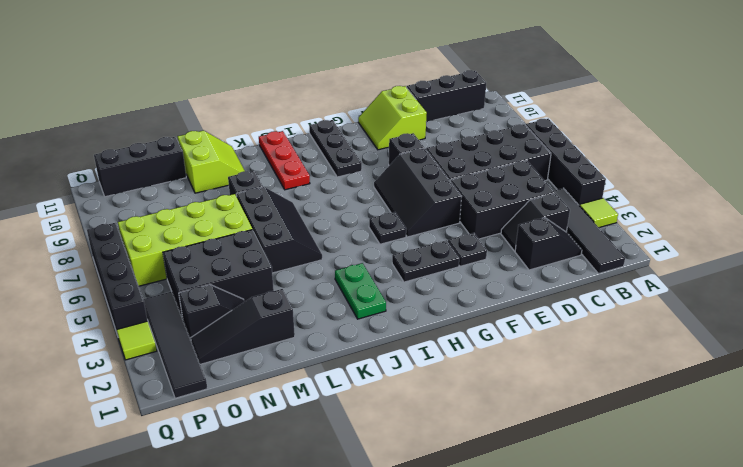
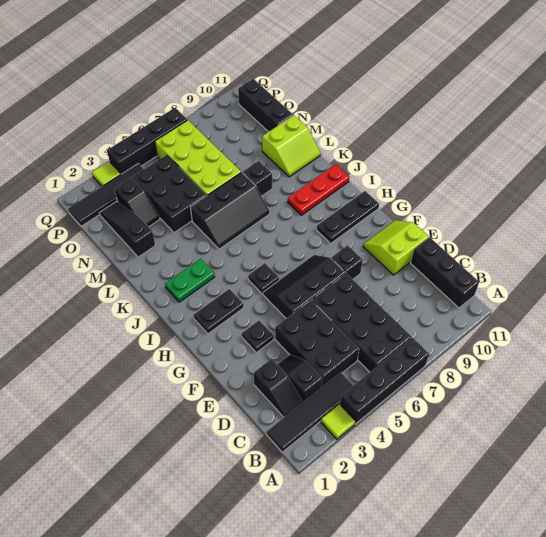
black plate G3:H3 level 1 -> black plate H2:H3 level 1

